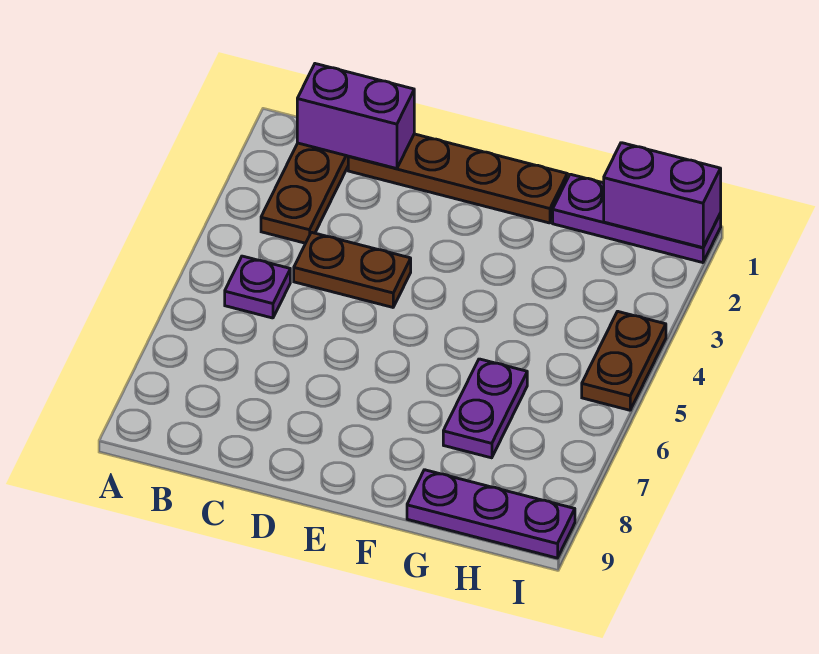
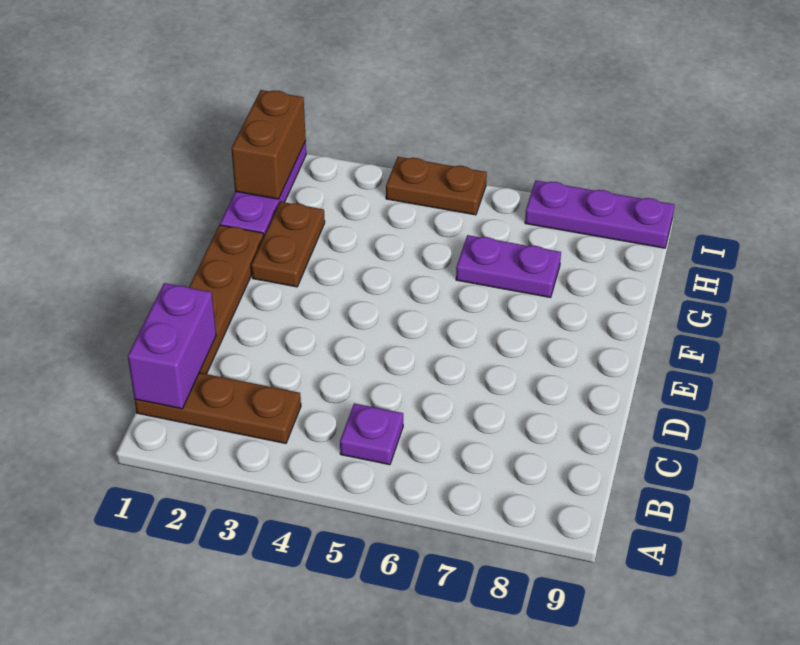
brown plate C4:D4 level 1 -> brown plate F2:G2 level 1
purple plate G9:I9 level 1 -> purple plate I7:I9 level 1
purple brick H1:I1 level 2 -> brown brick H1:I1 level 2

